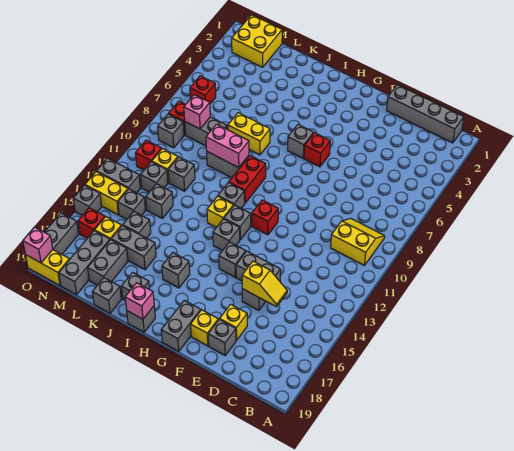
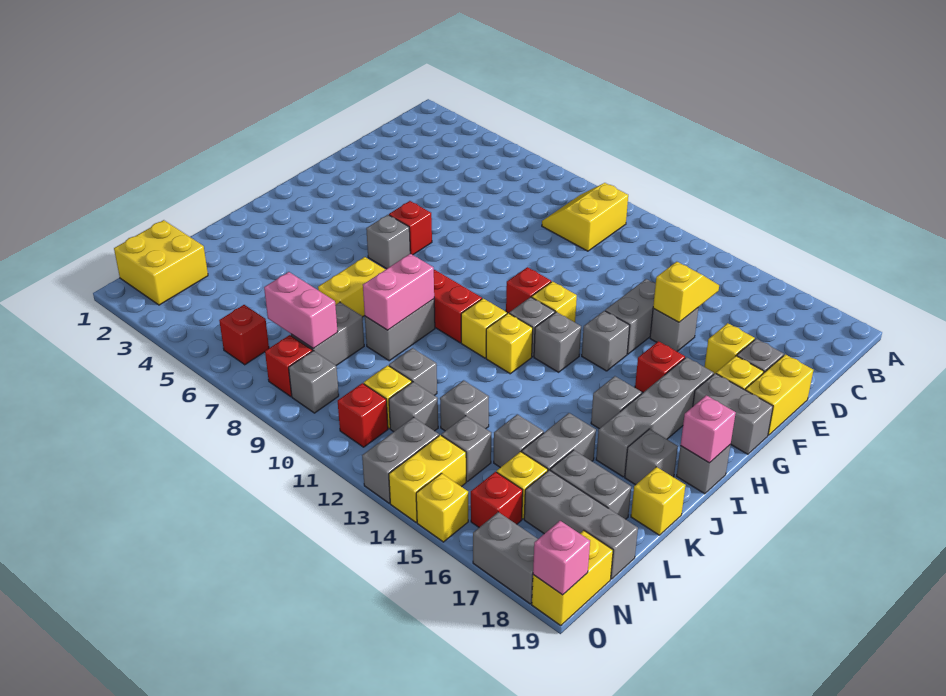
grey brick B1:E1 level 1 -> grey brick G17:J17 level 1
none -> yellow brick E19:F19 level 1
none -> yellow brick G12 level 1
none -> red brick G16 level 1
grey brick I11 level 1 -> yellow brick I11 level 1
grey brick K19 level 1 -> yellow brick K19 level 1
pink brick M8 level 2 -> pink brick M7:M8 level 2
grey brick O15 level 1 -> yellow brick O15 level 1

